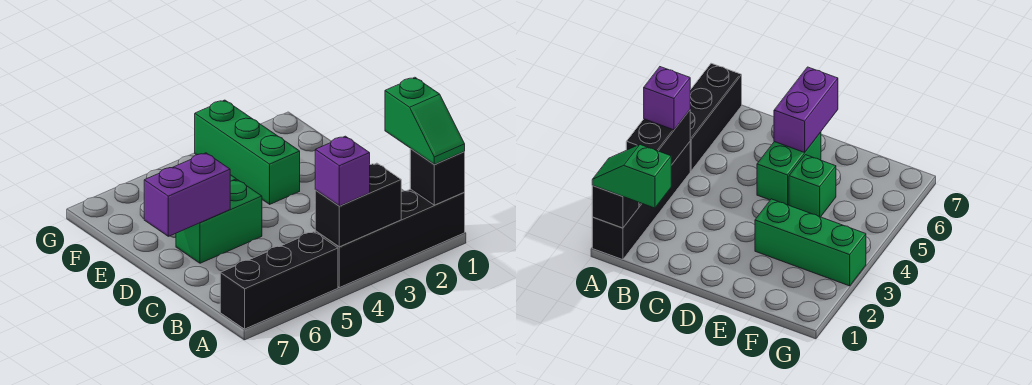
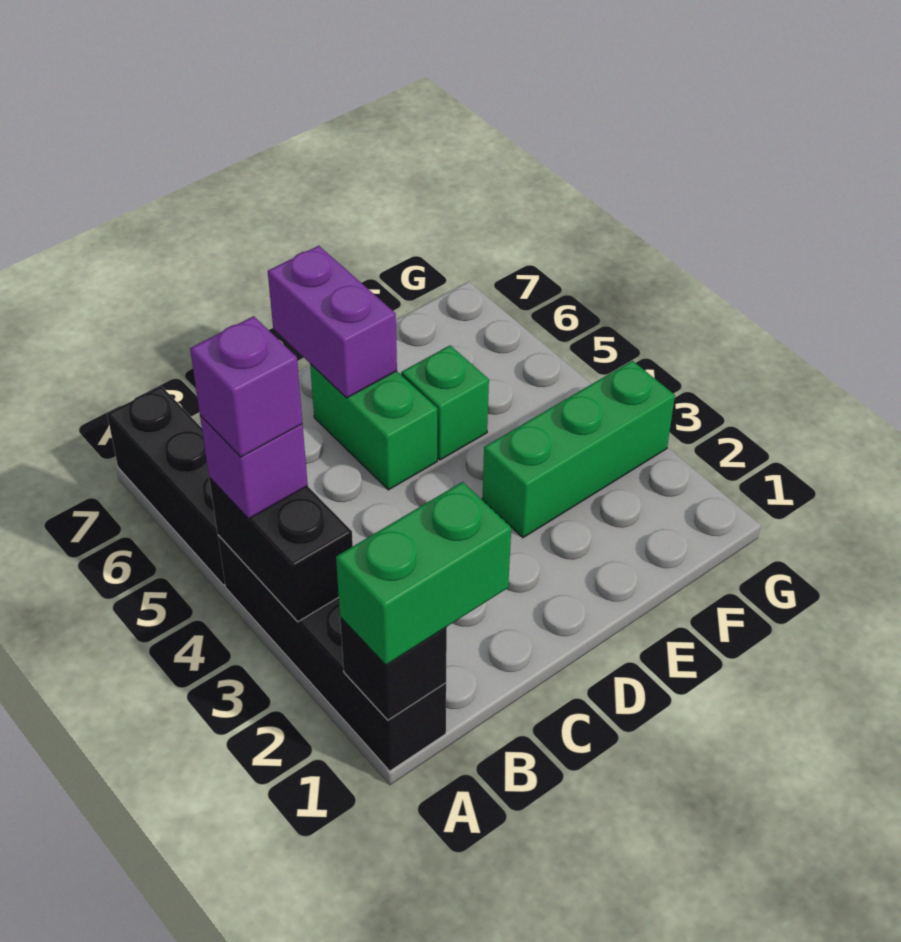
green slope A1:B1 level 3 top B -> green brick A1:B1 level 3
none -> purple brick A4 level 4

